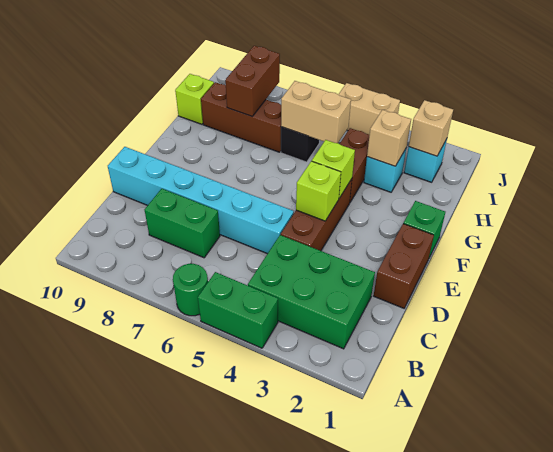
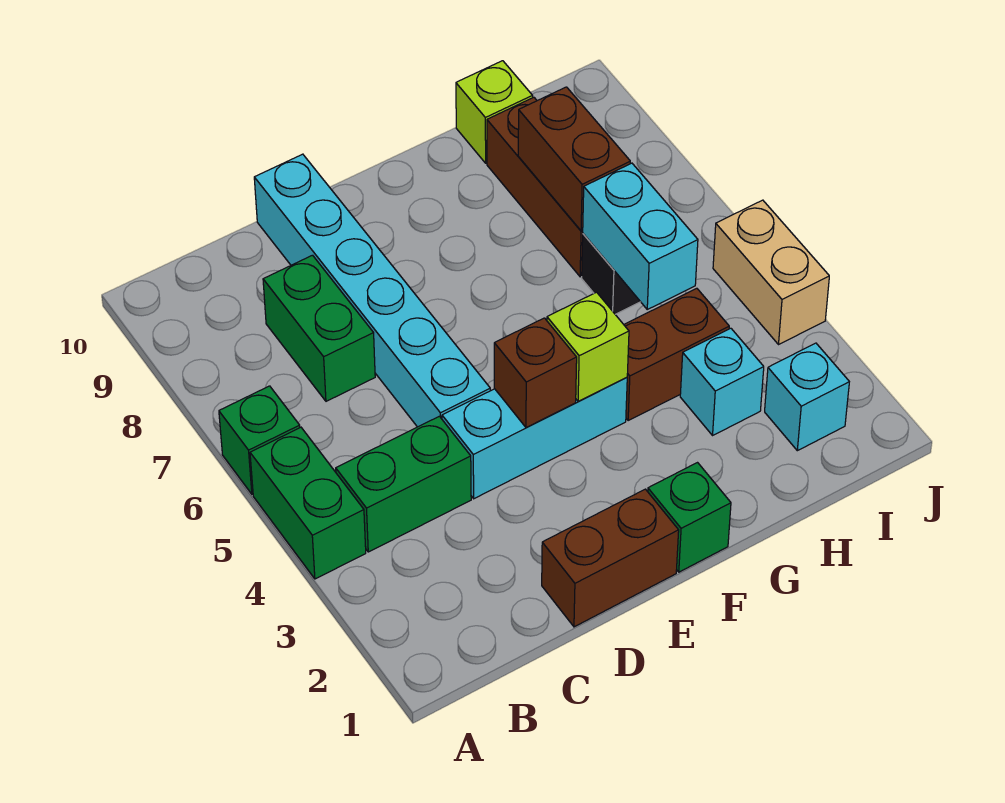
green round brick A6 level 1 -> green brick A6 level 1
green brick B2:C4 level 1 -> green brick B4:C4 level 1
brown brick D4:F4 level 1 -> cyan brick D4:F4 level 1
lime brick E4 level 2 -> brown brick E4 level 2
tan brick H3 level 2 -> none
tan brick H5:H6 level 2 -> cyan brick H5:H6 level 2
brown brick H8:I8 level 2 -> brown brick H7:H8 level 2
tan brick I2 level 2 -> none

